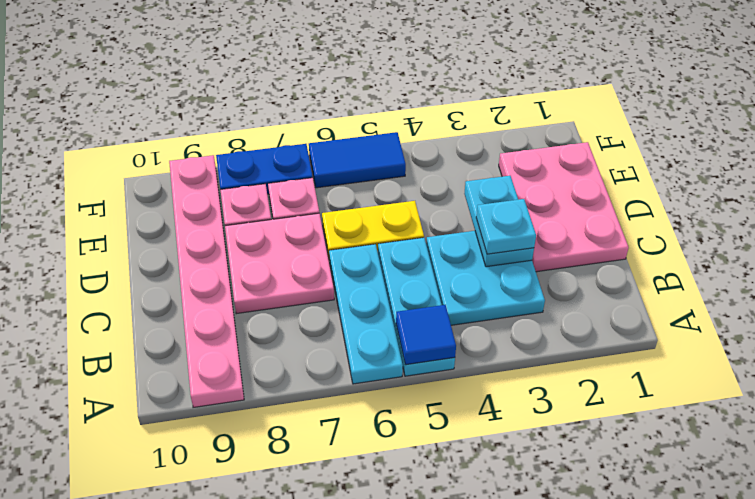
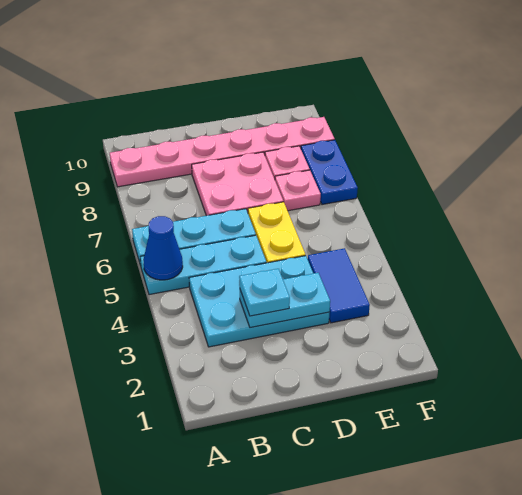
blue tile A5 level 2 -> blue cone A5 level 2
cyan plate B3:C4 level 1 -> cyan plate B3:D4 level 1
pink plate C1:E2 level 1 -> none
blue tile F5:F6 level 1 -> blue tile E3:E4 level 1

